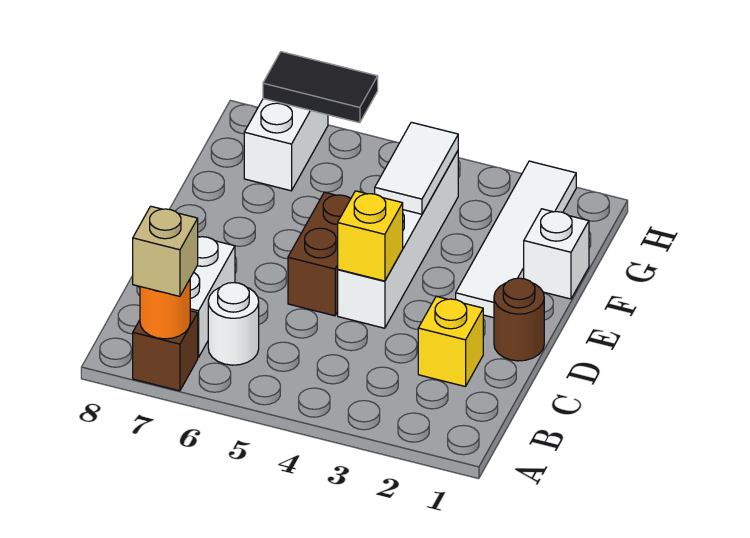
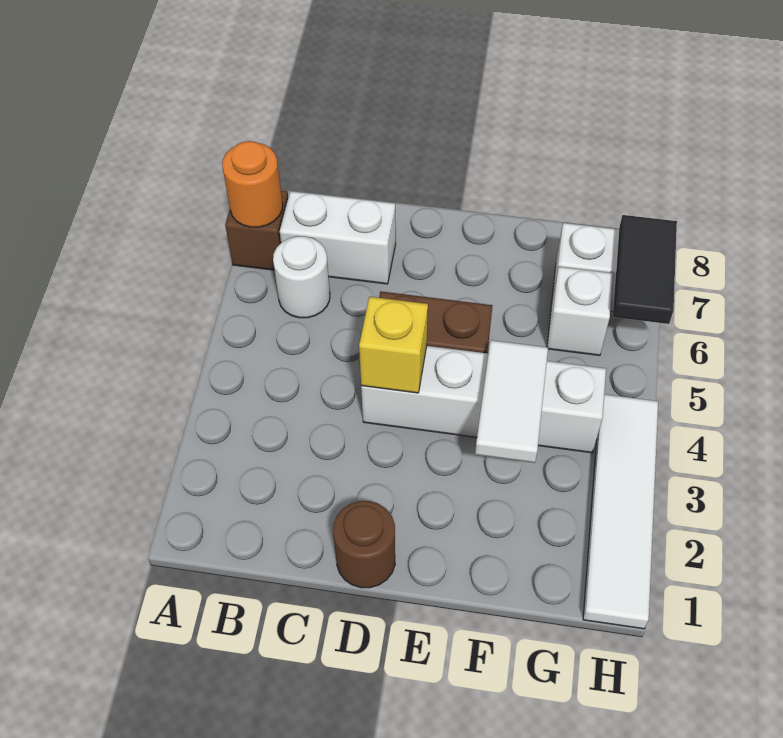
tan brick A7 level 3 -> none
yellow brick C2 level 1 -> none
white tile E2:H2 level 1 -> white tile H1:H4 level 1
white brick F1 level 1 -> white brick G6 level 1
white tile F4:G4 level 2 -> white tile F3:F4 level 2

